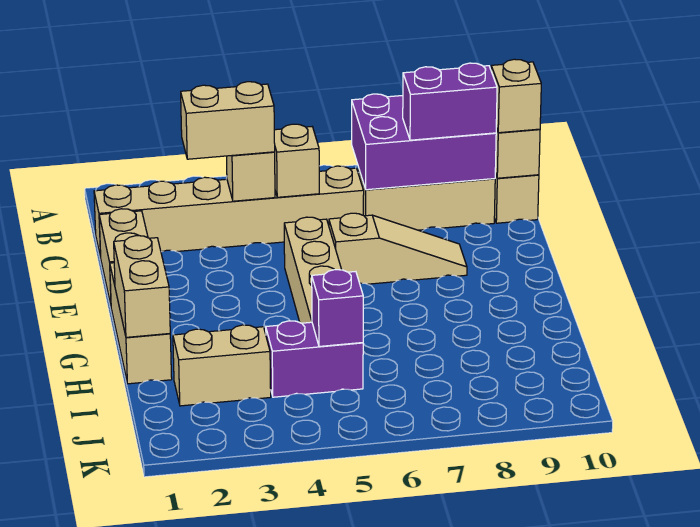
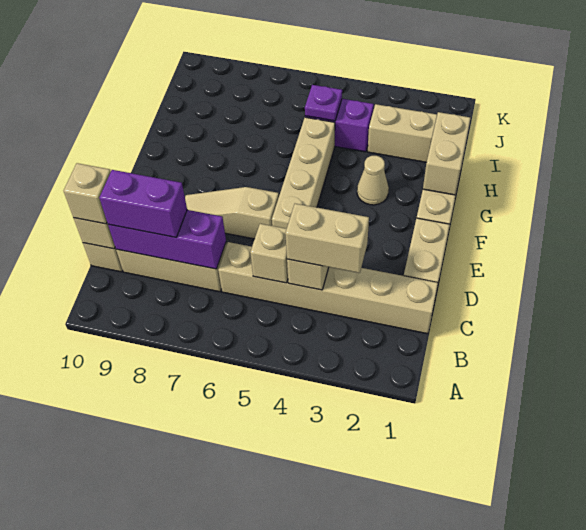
purple brick B7:C9 level 2 -> purple brick C7:C9 level 2
none -> tan cone G3 level 1
purple brick I5 level 2 -> purple plate I5 level 2

